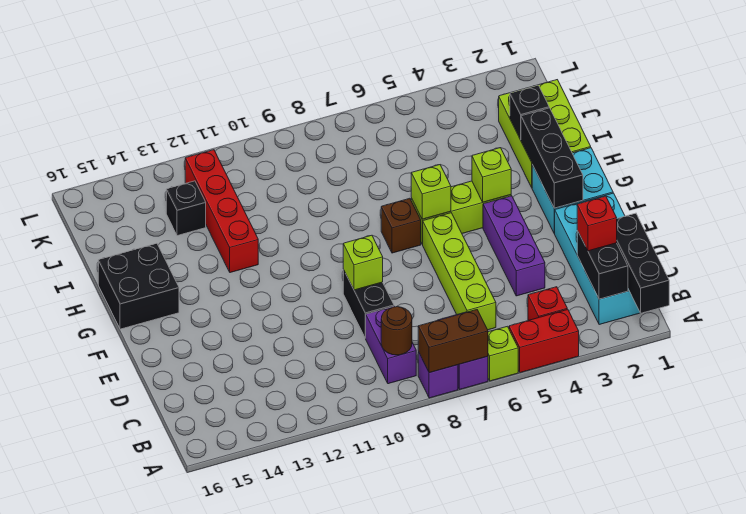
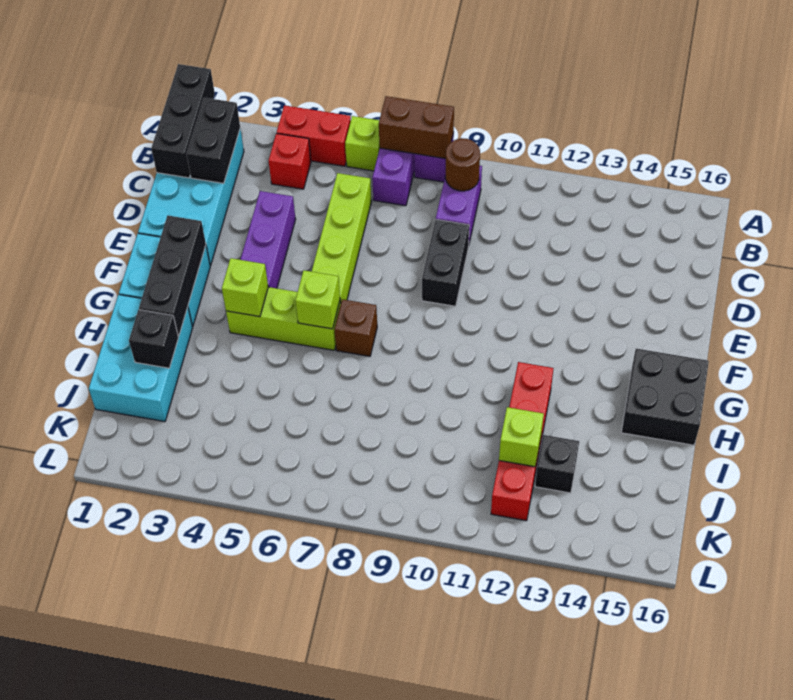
red brick C2 level 3 -> none
lime brick E9 level 2 -> lime brick J12 level 2
lime brick H1:J2 level 1 -> cyan brick H1:J2 level 1

